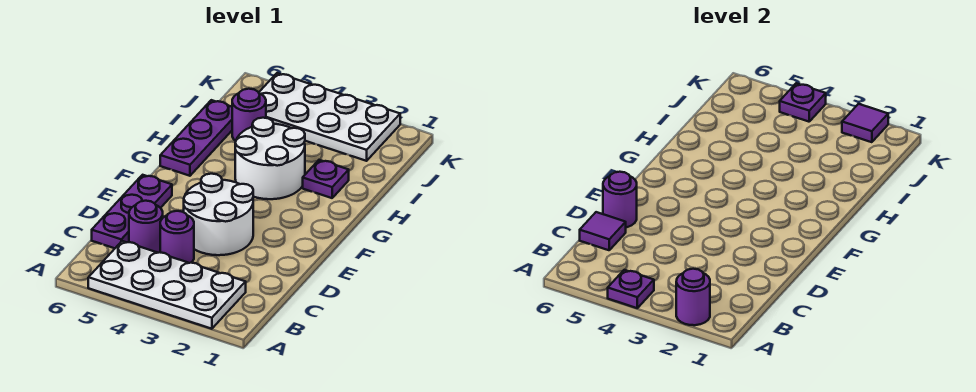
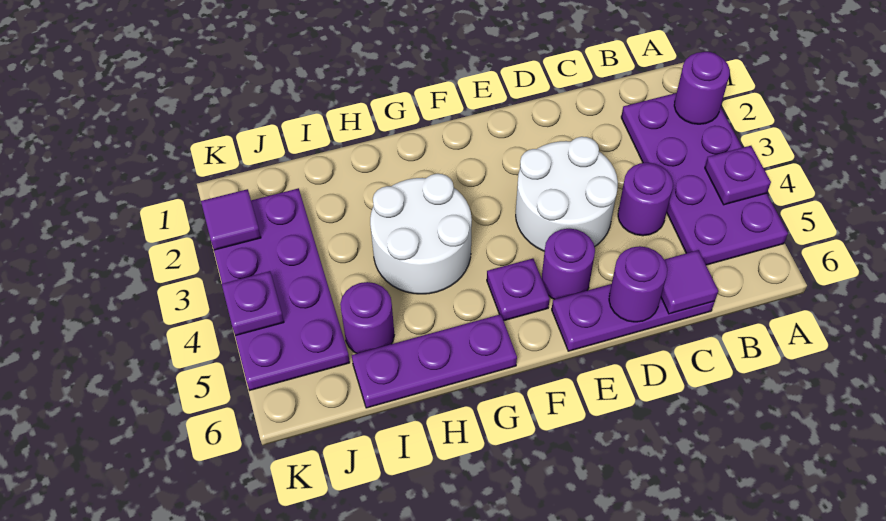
white plate A2:B5 level 1 -> purple plate A2:B5 level 1
purple round brick C5 level 1 -> purple round brick E5 level 1
purple plate H2 level 1 -> purple plate F5 level 1
white plate J2:K5 level 1 -> purple plate J2:K5 level 1

